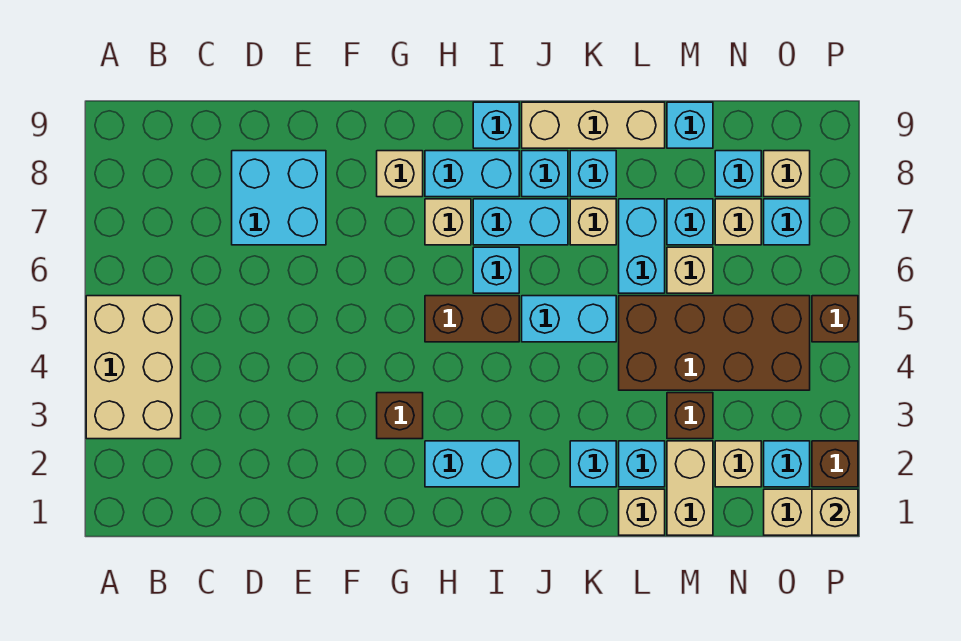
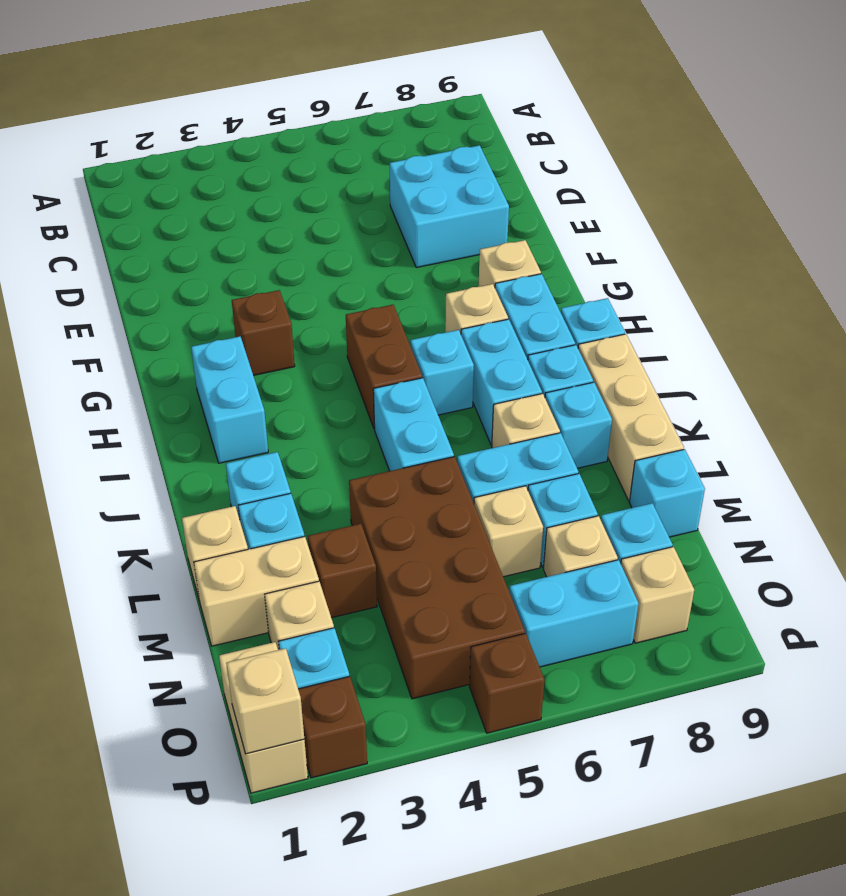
tan brick A3:B5 level 1 -> none
cyan brick O7 level 1 -> cyan brick O6:O7 level 1

